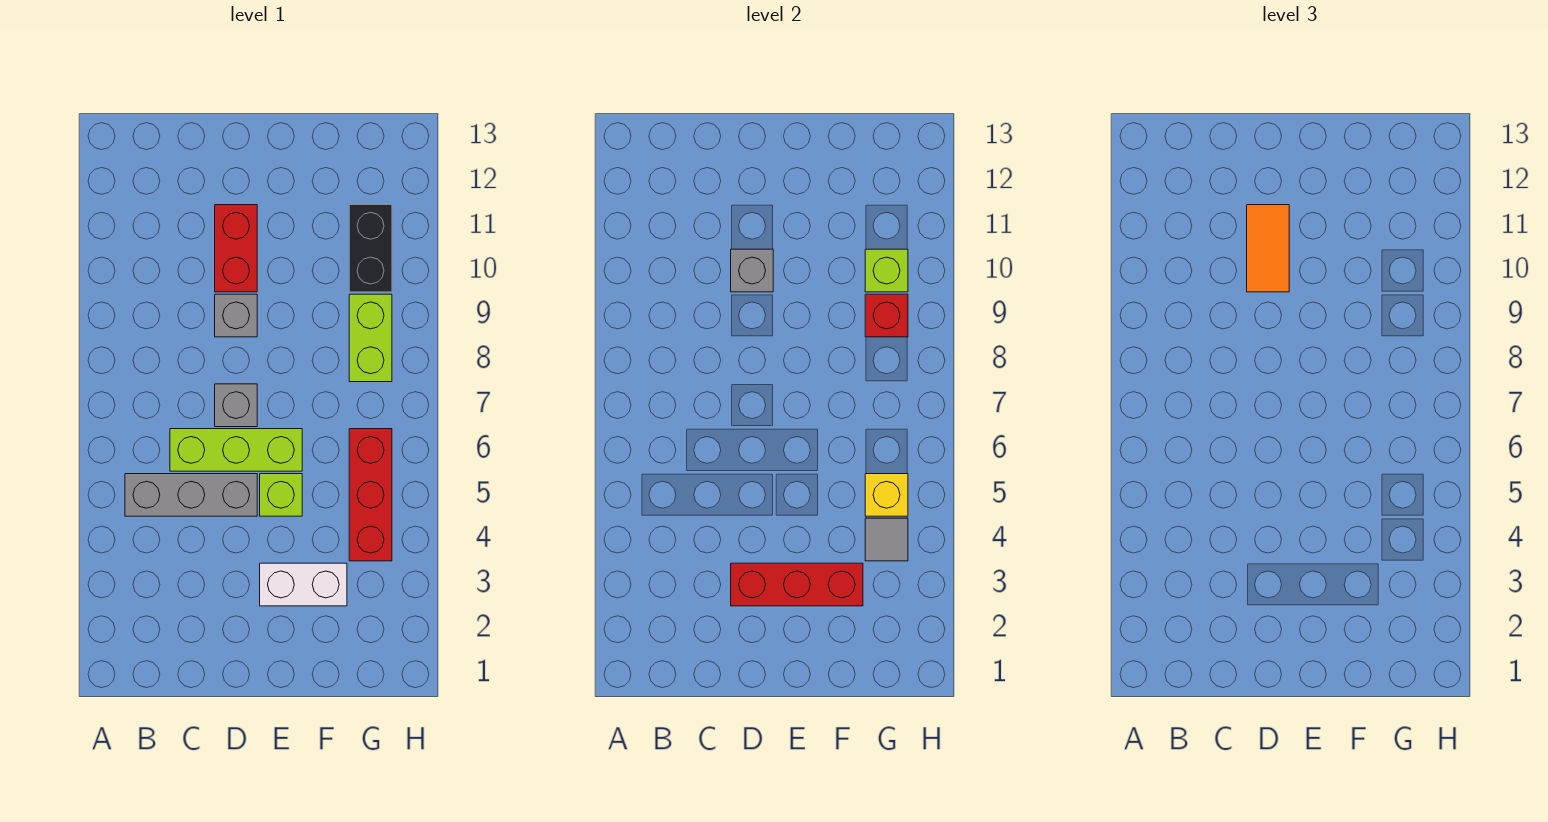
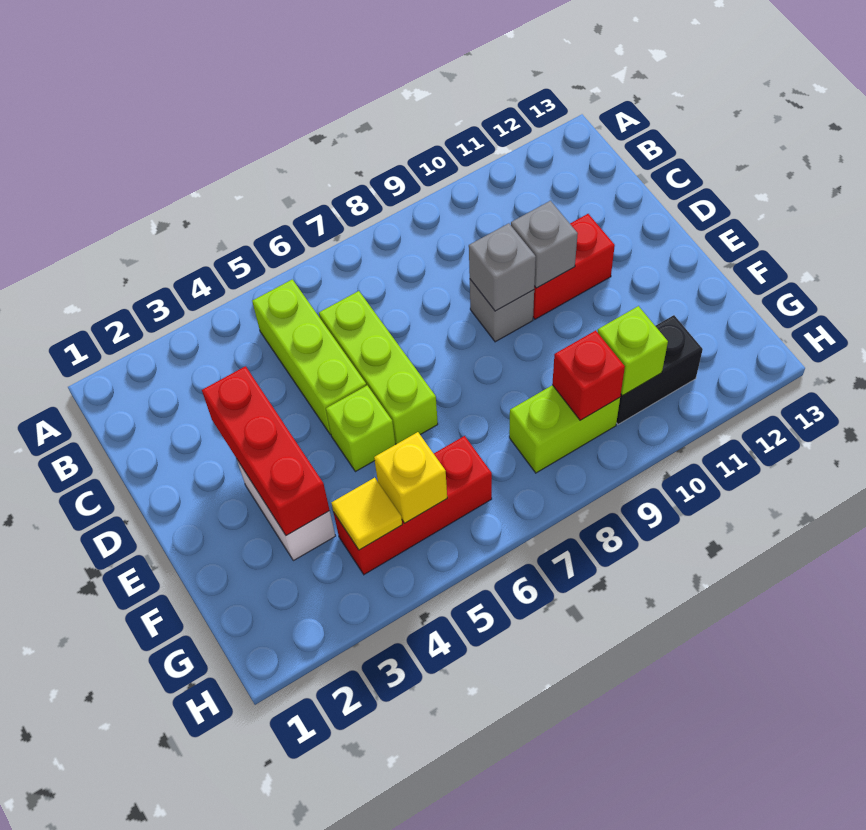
grey brick B5:D5 level 1 -> lime brick B5:D5 level 1
grey brick D7 level 1 -> grey brick D9 level 2
orange tile D10:D11 level 3 -> none
grey tile G4 level 2 -> yellow tile G4 level 2

